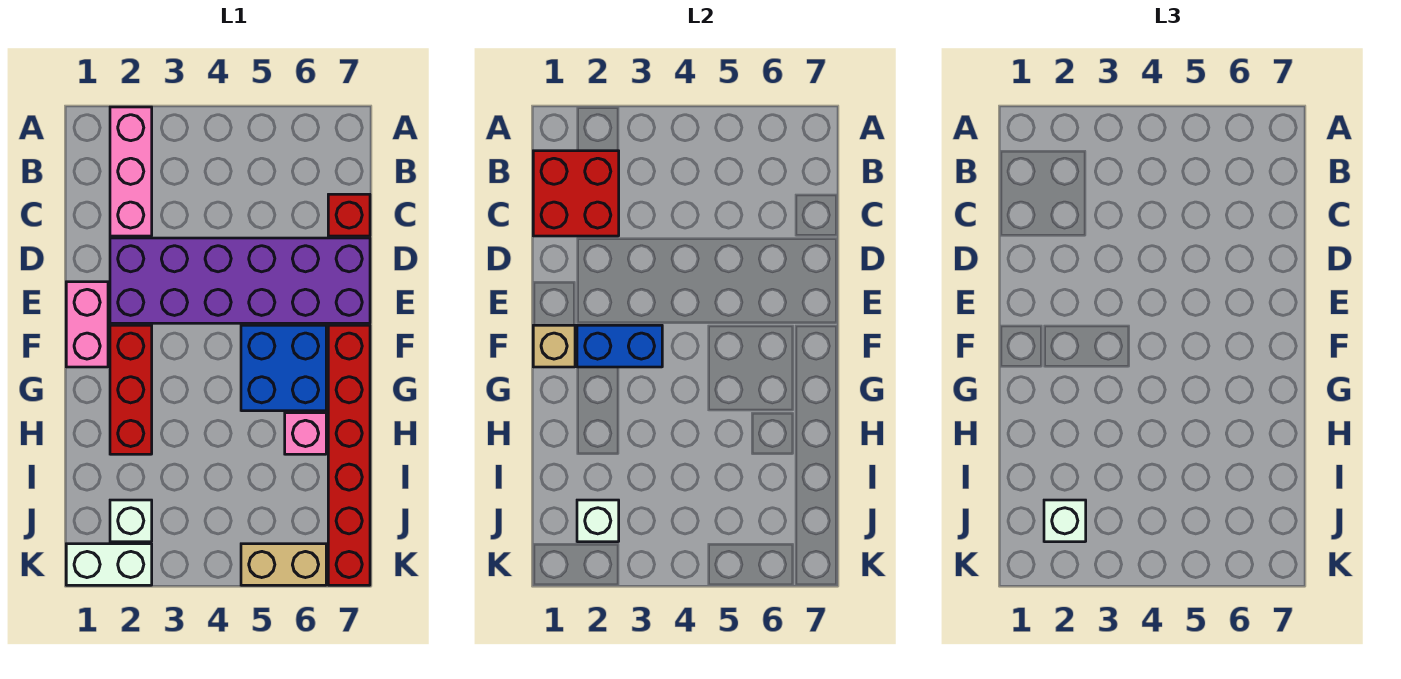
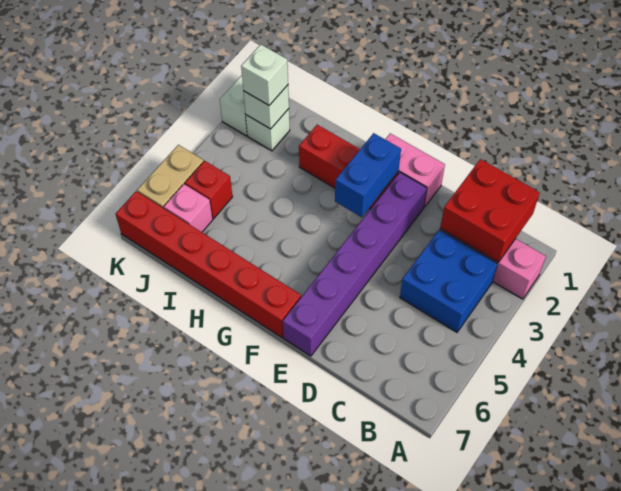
red brick C7 level 1 -> red brick J5 level 1
purple brick D2:E7 level 1 -> purple brick E2:E7 level 1
tan brick F1 level 2 -> none
blue brick F5:G6 level 1 -> blue brick B3:C4 level 1
pink brick H6 level 1 -> pink brick J6 level 1

